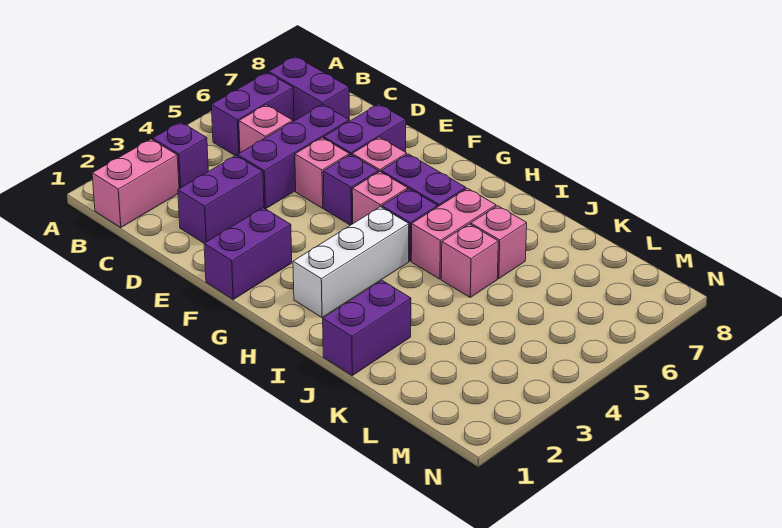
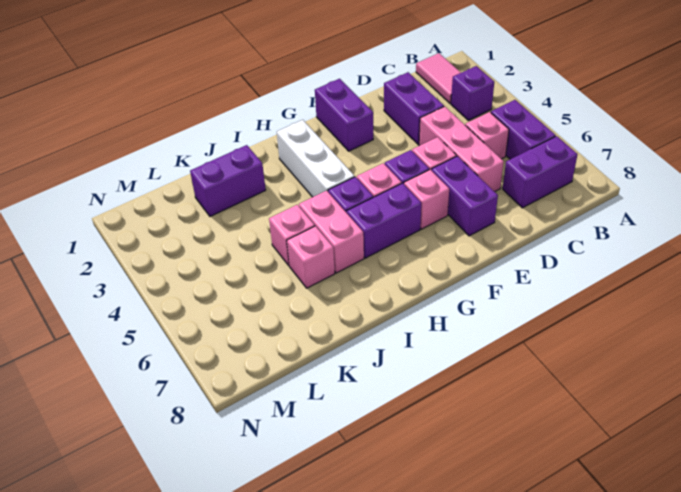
pink brick B1:B2 level 1 -> pink tile B1:B2 level 1
purple brick D4:D6 level 1 -> pink brick D4:D6 level 1
purple brick J1:J2 level 1 -> purple brick J2:K2 level 1

